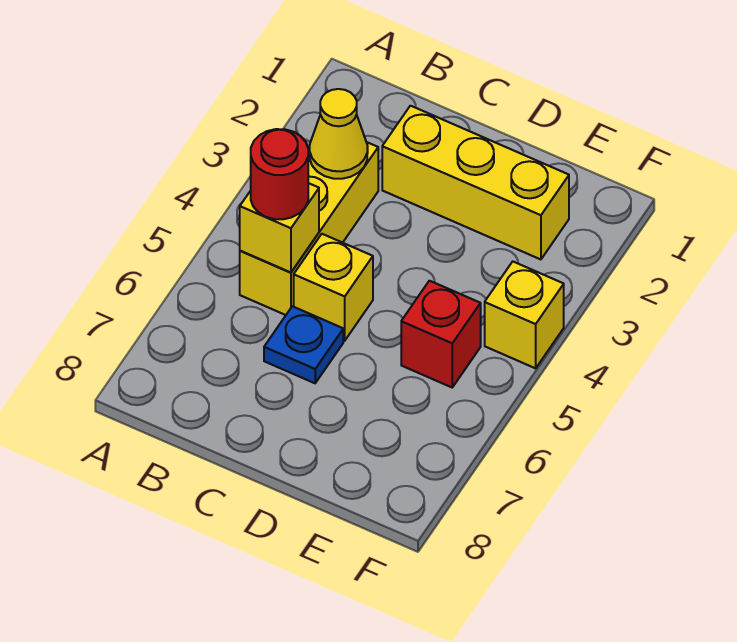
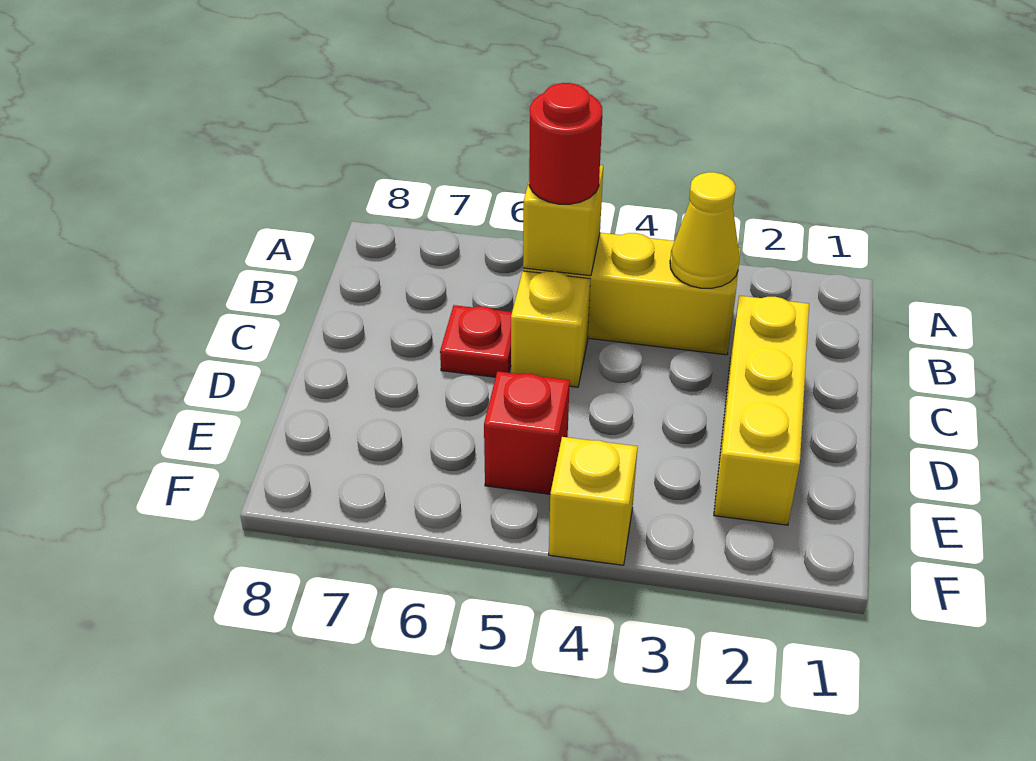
blue plate C6 level 1 -> red plate C6 level 1

